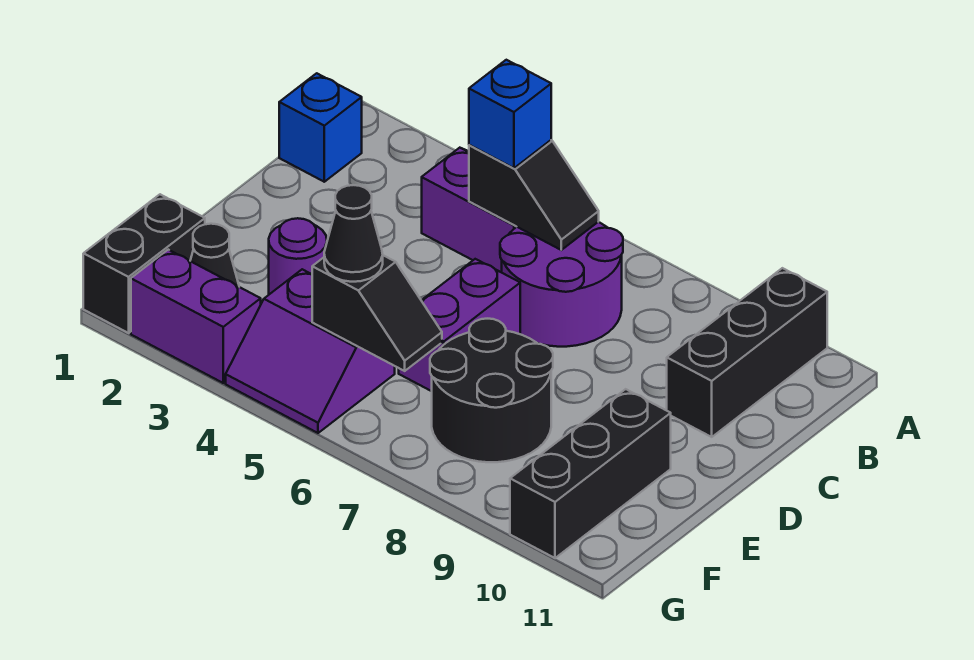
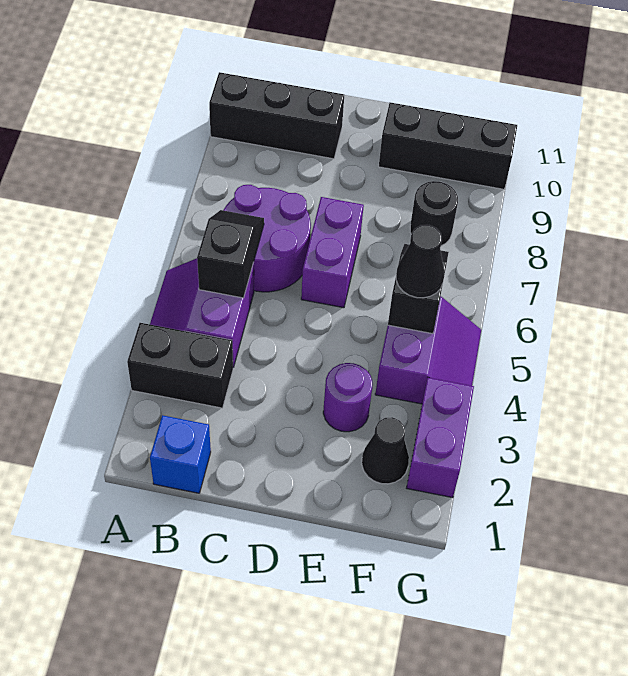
blue brick B5 level 3 -> none
purple brick D6:E6 level 1 -> purple brick D6:D7 level 1
black round brick E7:F8 level 1 -> black round brick F8 level 1
black brick F1:G1 level 1 -> black brick A3:B3 level 1

